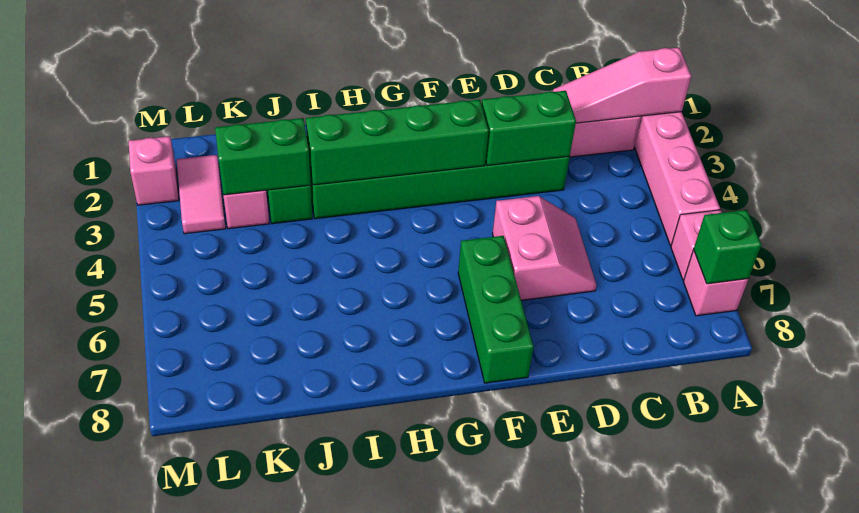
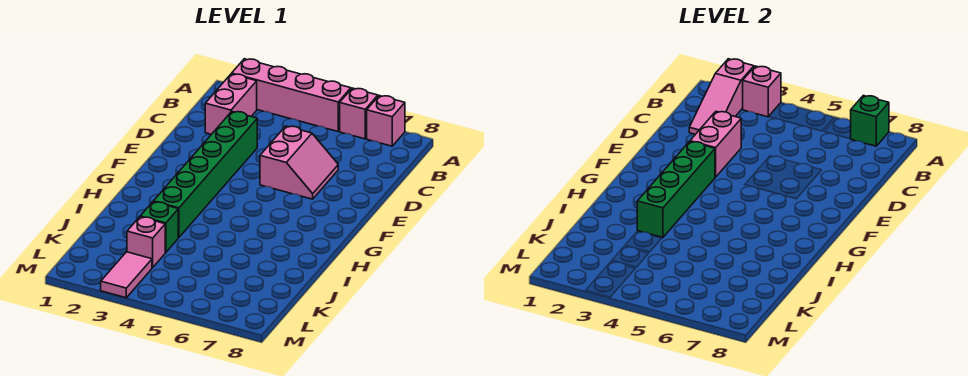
green brick D3:E3 level 2 -> pink brick D3:E3 level 2
pink slope D5:E6 level 1 top E -> pink slope D5:E6 level 1 top 5
green brick F6:F8 level 1 -> none
green brick J3:K3 level 2 -> none
pink tile L2:L3 level 1 -> pink tile L3:M3 level 1
pink brick M2 level 1 -> pink brick A3 level 2

